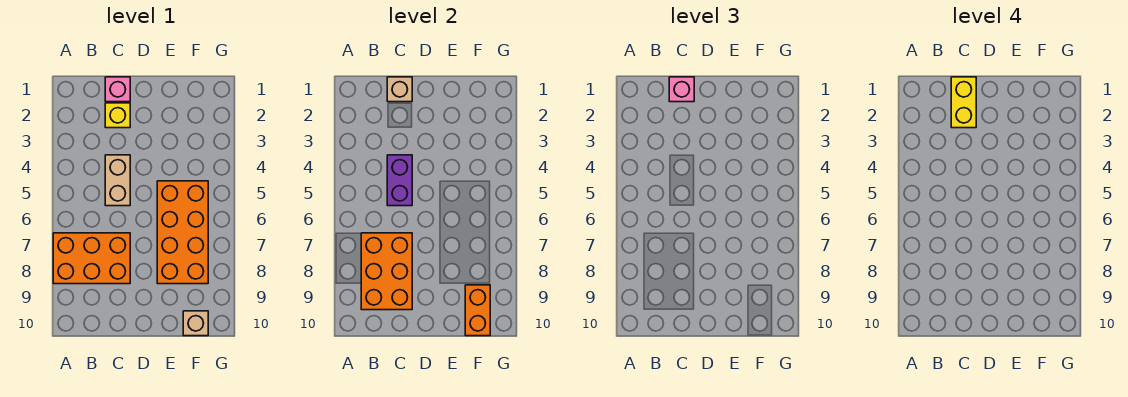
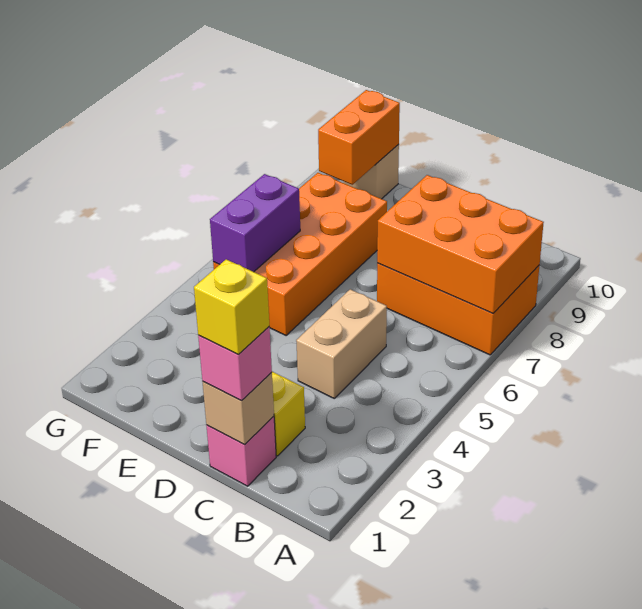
orange brick B7:C9 level 2 -> orange brick A7:C8 level 2
yellow brick C1:C2 level 4 -> yellow brick C1 level 4
purple brick C4:C5 level 2 -> purple brick F5:F6 level 2

